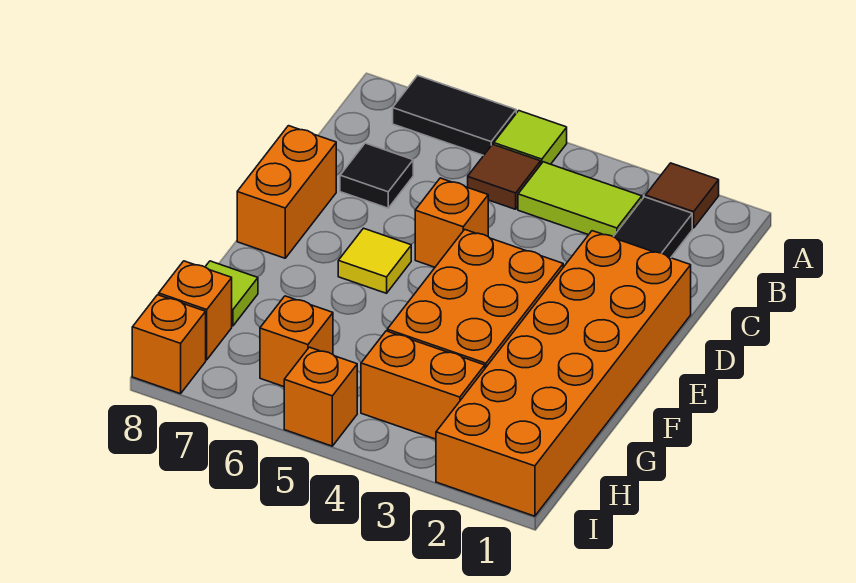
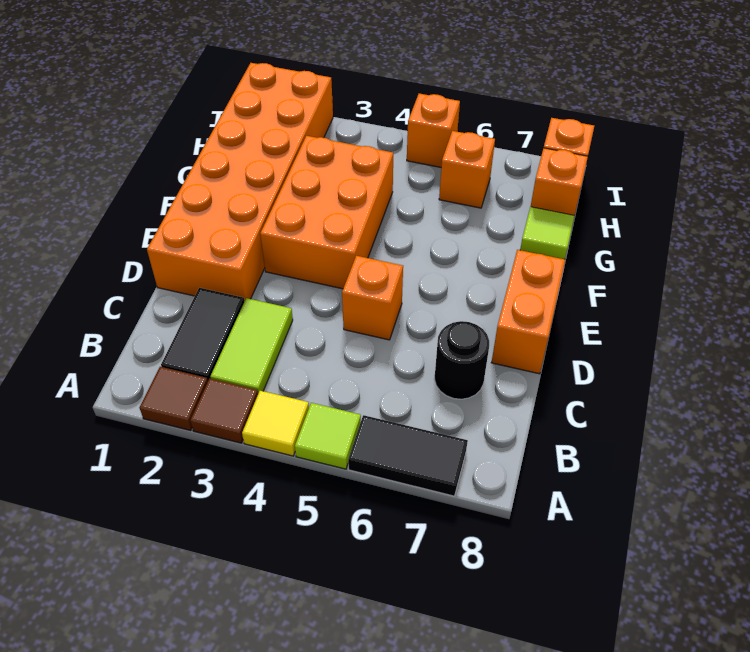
lime tile B3:B4 level 1 -> lime tile B3:C3 level 1
brown tile B5 level 1 -> brown tile A3 level 1
black tile C7 level 1 -> black round brick C7 level 1
yellow tile E6 level 1 -> yellow tile A4 level 1
orange brick H3:H4 level 1 -> none

